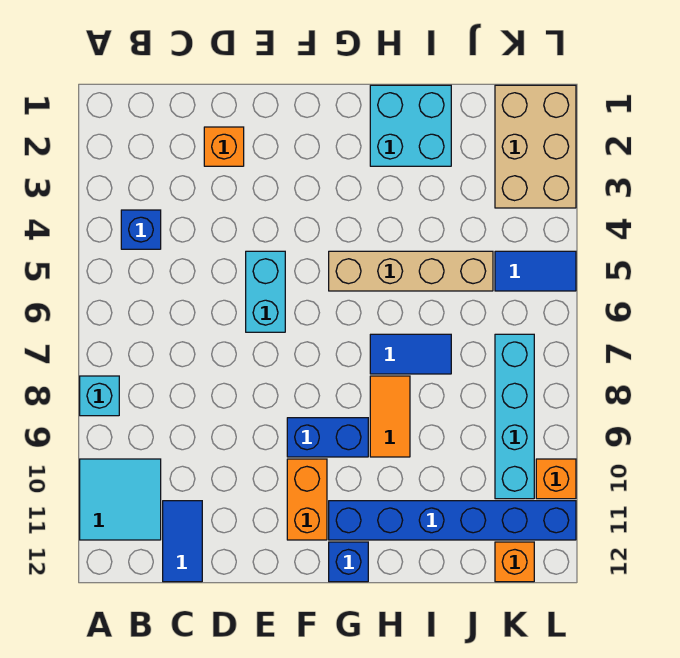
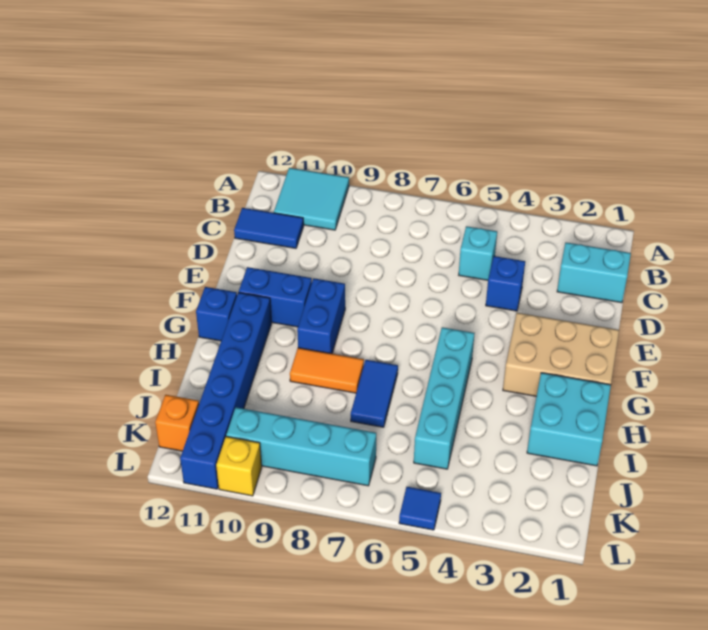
cyan brick A8 level 1 -> cyan brick C5 level 1
blue brick B4 level 1 -> blue brick D4 level 1
orange brick D2 level 1 -> none
cyan brick E5:E6 level 1 -> cyan brick C1:C2 level 1
orange brick F10:F11 level 1 -> blue brick F10:F11 level 1
tan brick G5:J5 level 1 -> cyan brick G5:J5 level 1
tan brick K1:L3 level 1 -> tan brick F1:G3 level 1
blue tile K5:L5 level 1 -> blue tile L5 level 1
orange brick L10 level 1 -> yellow brick L10 level 1

